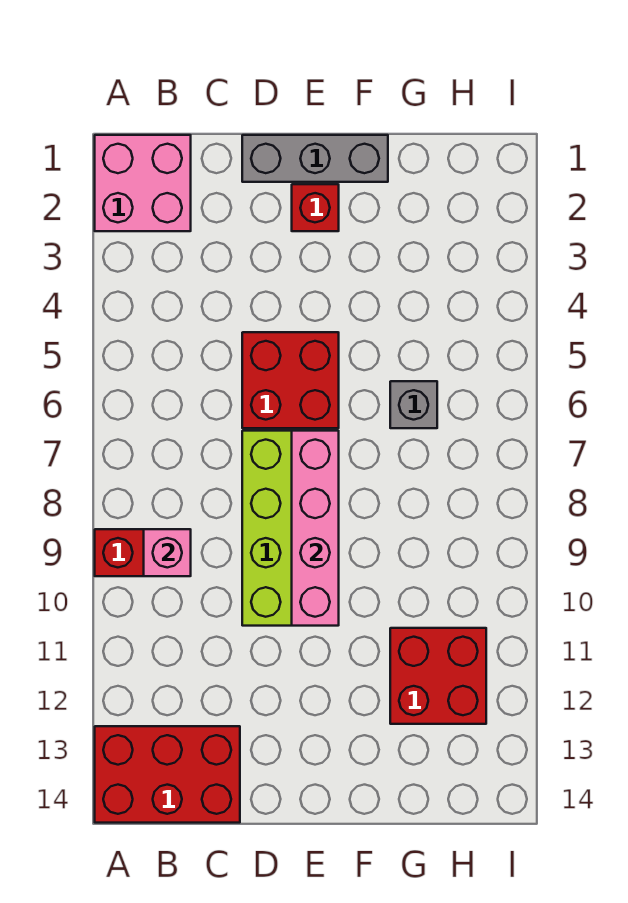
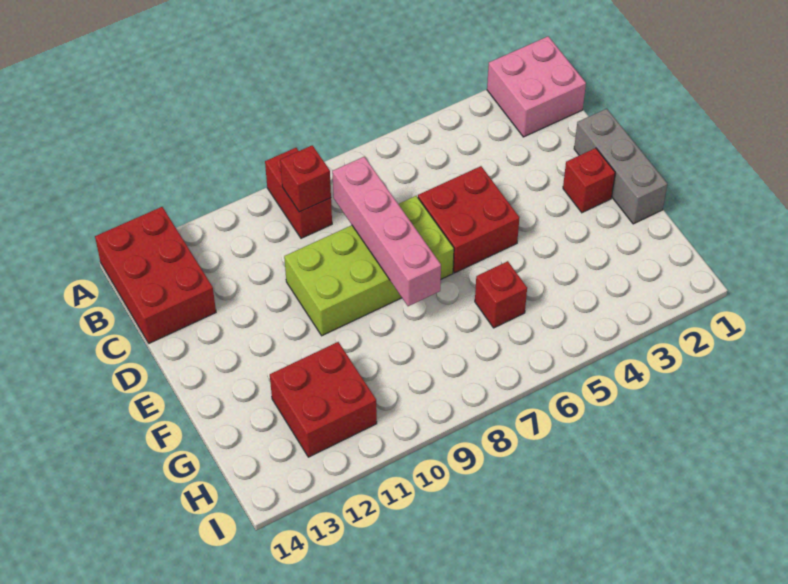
pink brick B9 level 2 -> red brick B9 level 2
pink brick E7:E10 level 2 -> pink brick C8:F8 level 2
grey brick G6 level 1 -> red brick G6 level 1

